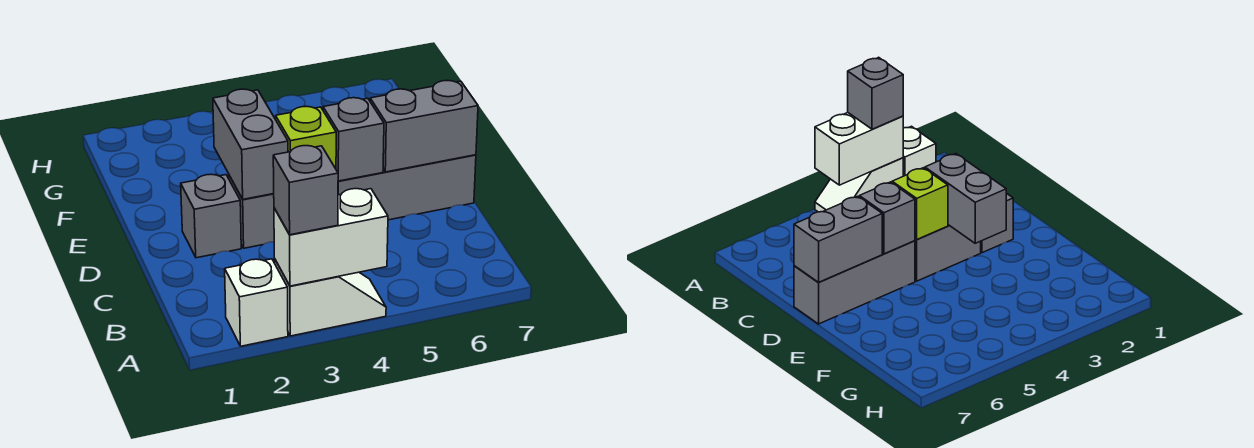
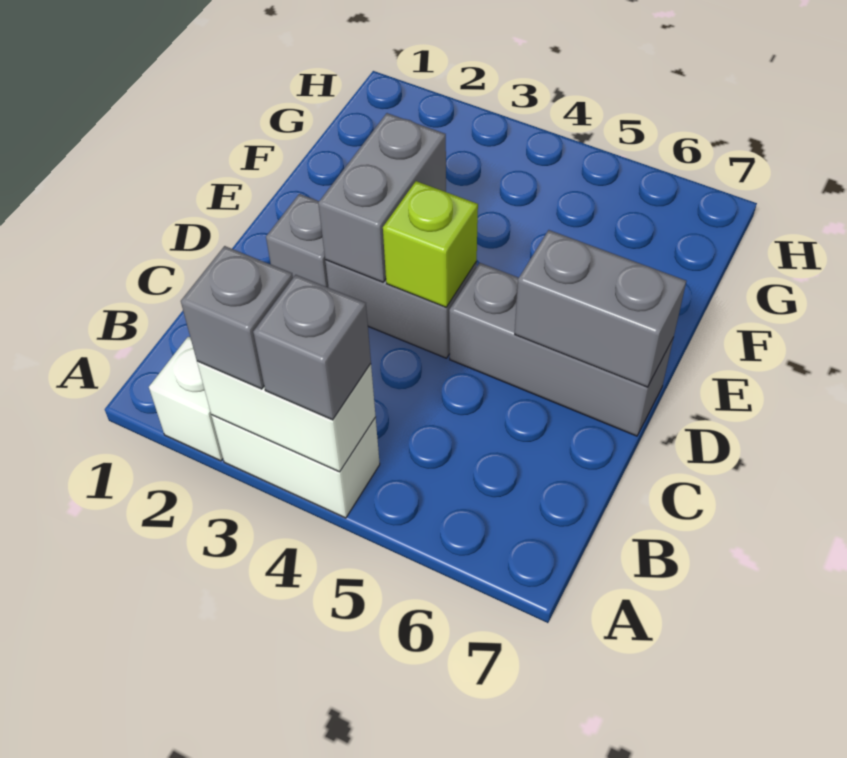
white slope A3:A4 level 1 top 3 -> white brick A3:A4 level 1
grey brick D5 level 2 -> grey brick A4 level 3

